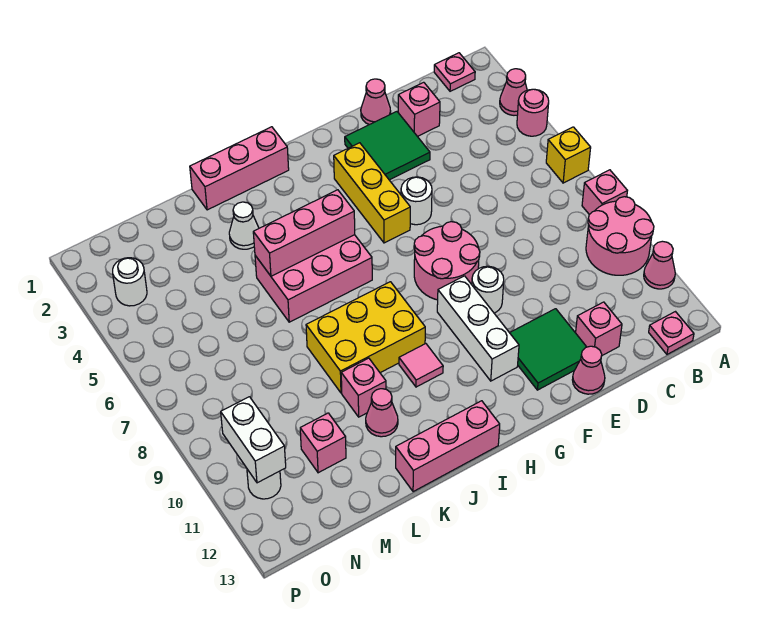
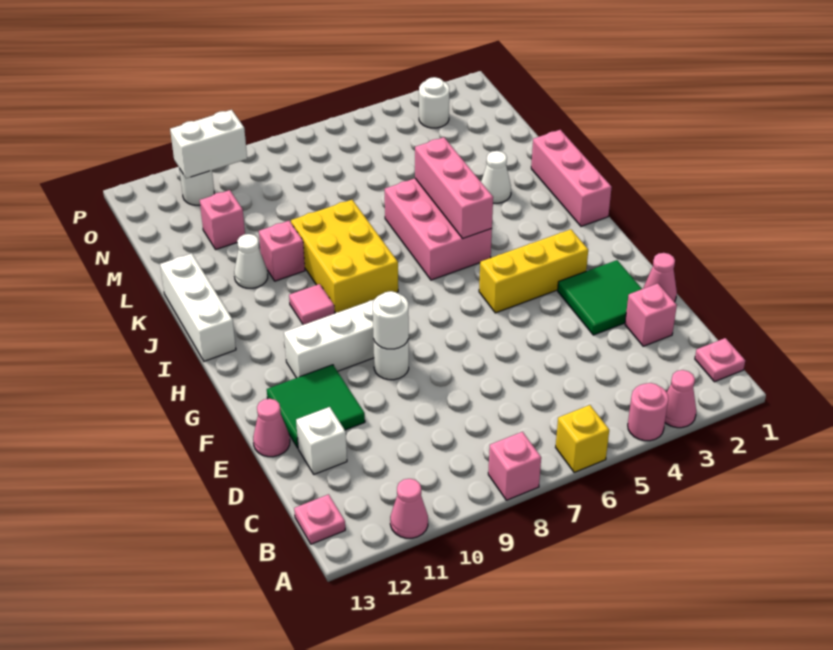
pink round brick A9:B10 level 1 -> none
pink brick D12 level 1 -> white brick D12 level 1
white round brick F5 level 1 -> white round brick F9 level 2
pink round brick F7:G8 level 1 -> none
pink brick I13:K13 level 1 -> white brick I13:K13 level 1
pink cone K11 level 1 -> white cone K11 level 1

